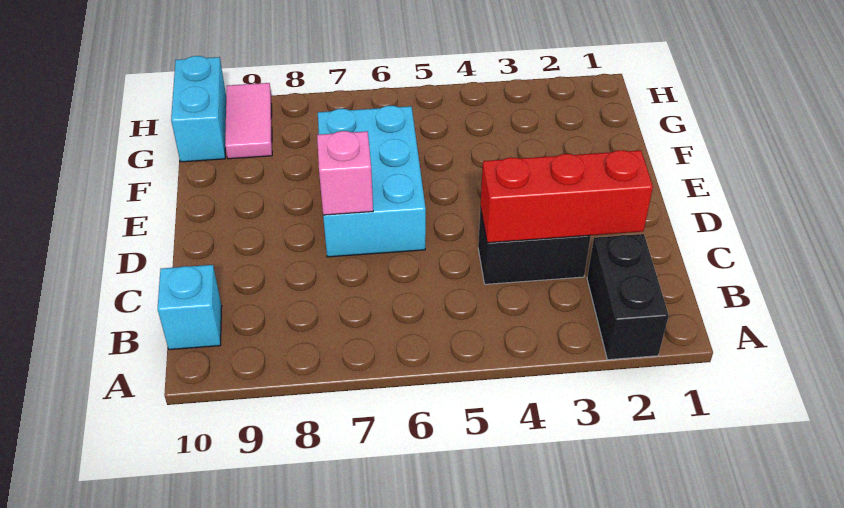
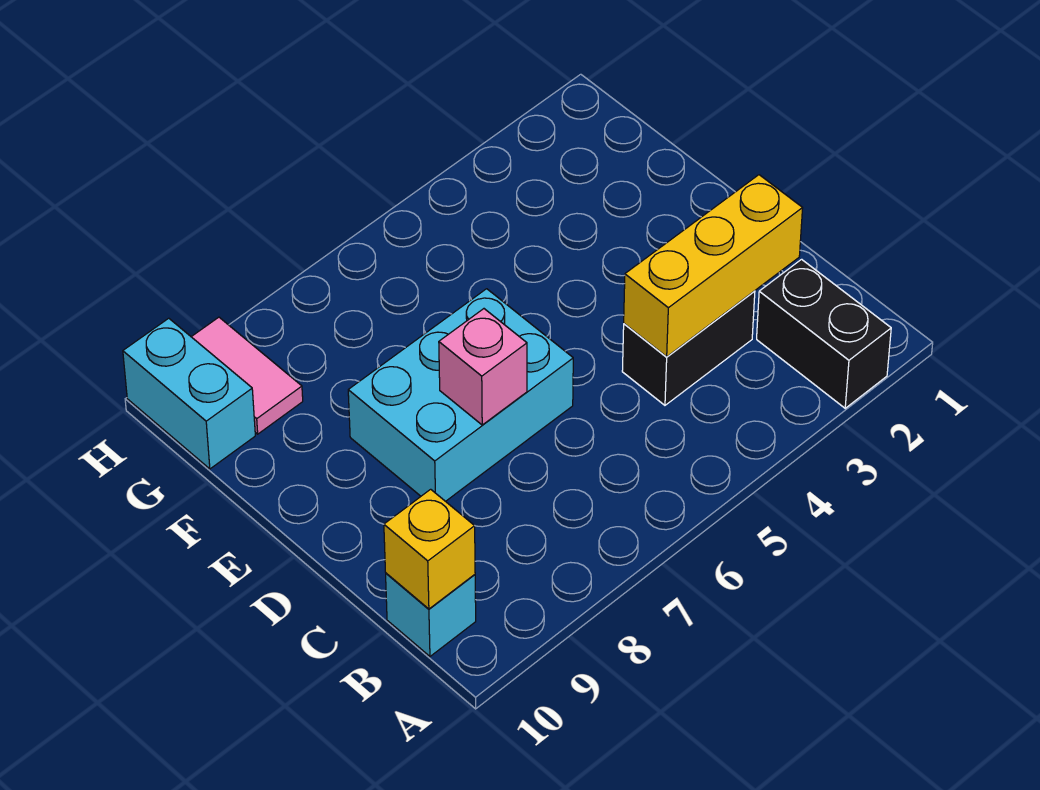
none -> yellow brick B10 level 2
red brick C2:C4 level 2 -> yellow brick C2:C4 level 2
cyan brick D6:F7 level 1 -> cyan brick D6:E8 level 1

